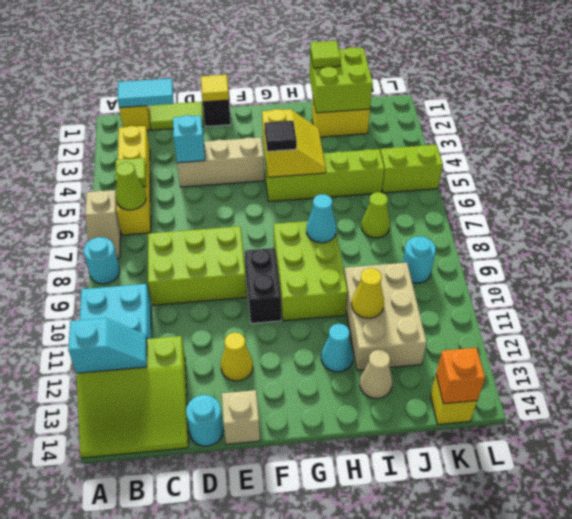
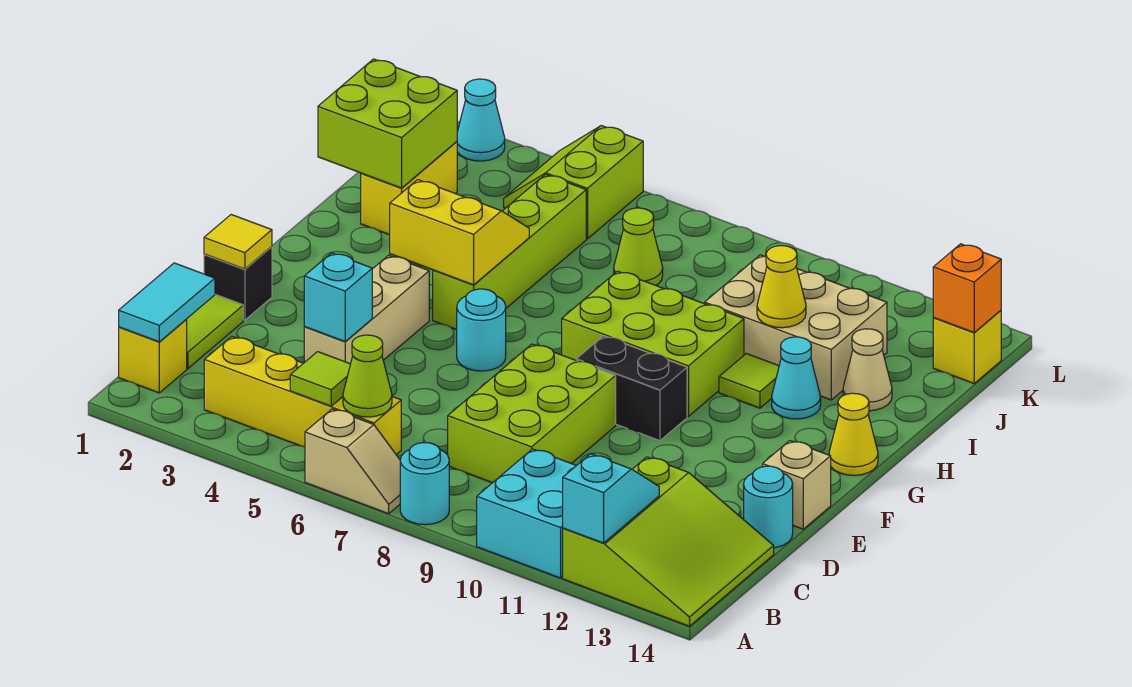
yellow cone E12 level 1 -> yellow cone G14 level 1
black tile G5 level 3 -> none
cyan cone H8 level 2 -> cyan cone L2 level 1
lime tile I1 level 3 -> lime tile H11 level 1
cyan round brick K9 level 1 -> cyan round brick F6 level 1

